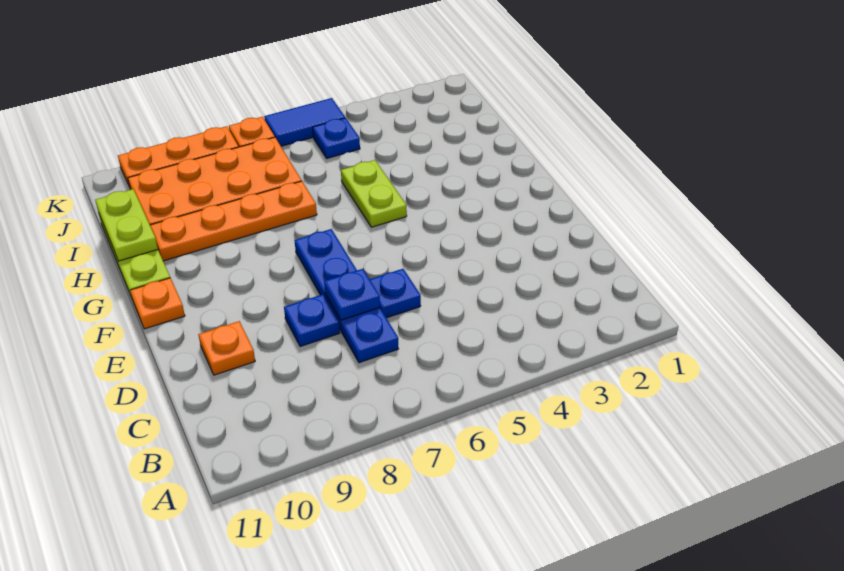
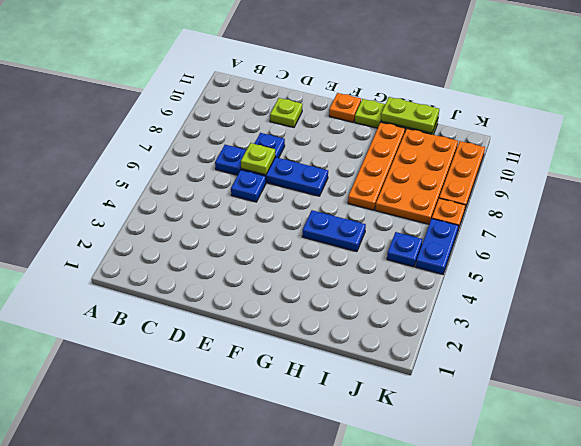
blue plate D7 level 2 -> lime plate D7 level 2
orange plate D10 level 1 -> lime plate D10 level 1
lime plate G5:H5 level 1 -> blue plate G5:H5 level 1
blue tile K5:K6 level 1 -> blue plate K5:K6 level 1

